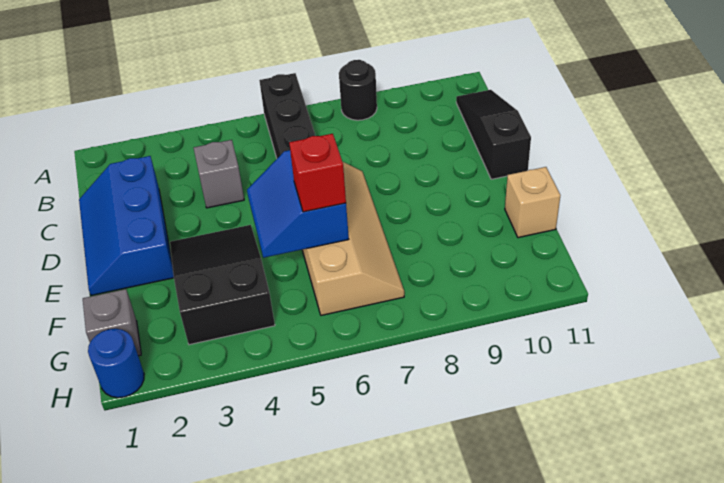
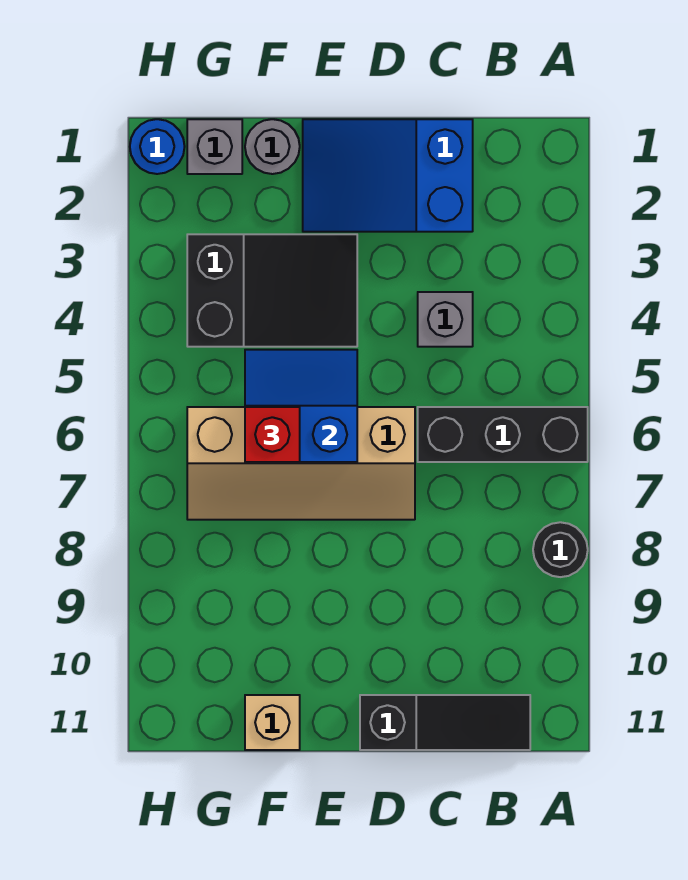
blue slope C1:E2 level 1 top 2 -> blue slope C1:E2 level 1 top C
none -> grey round brick F1 level 1

